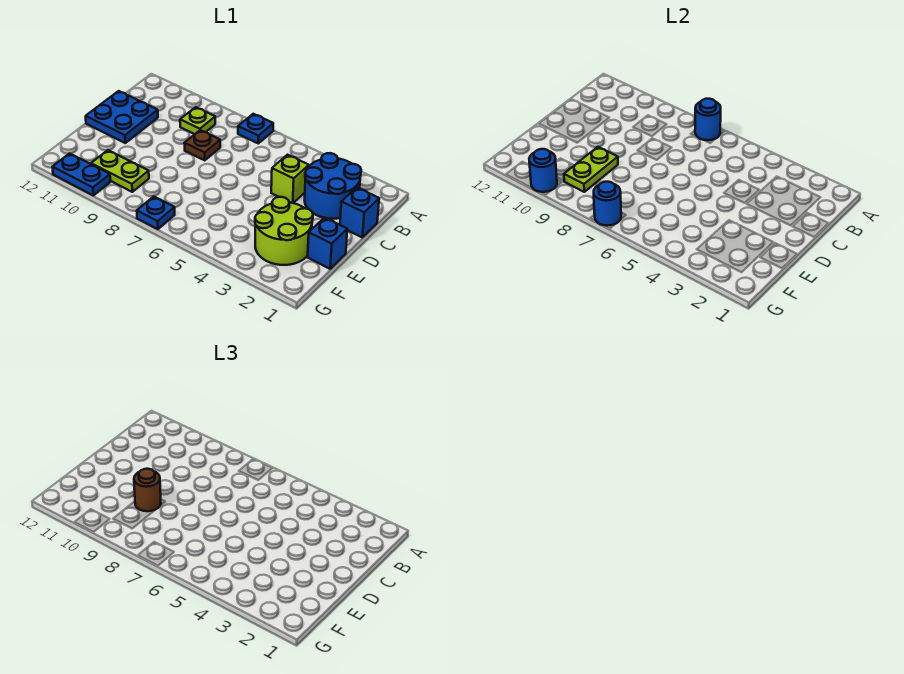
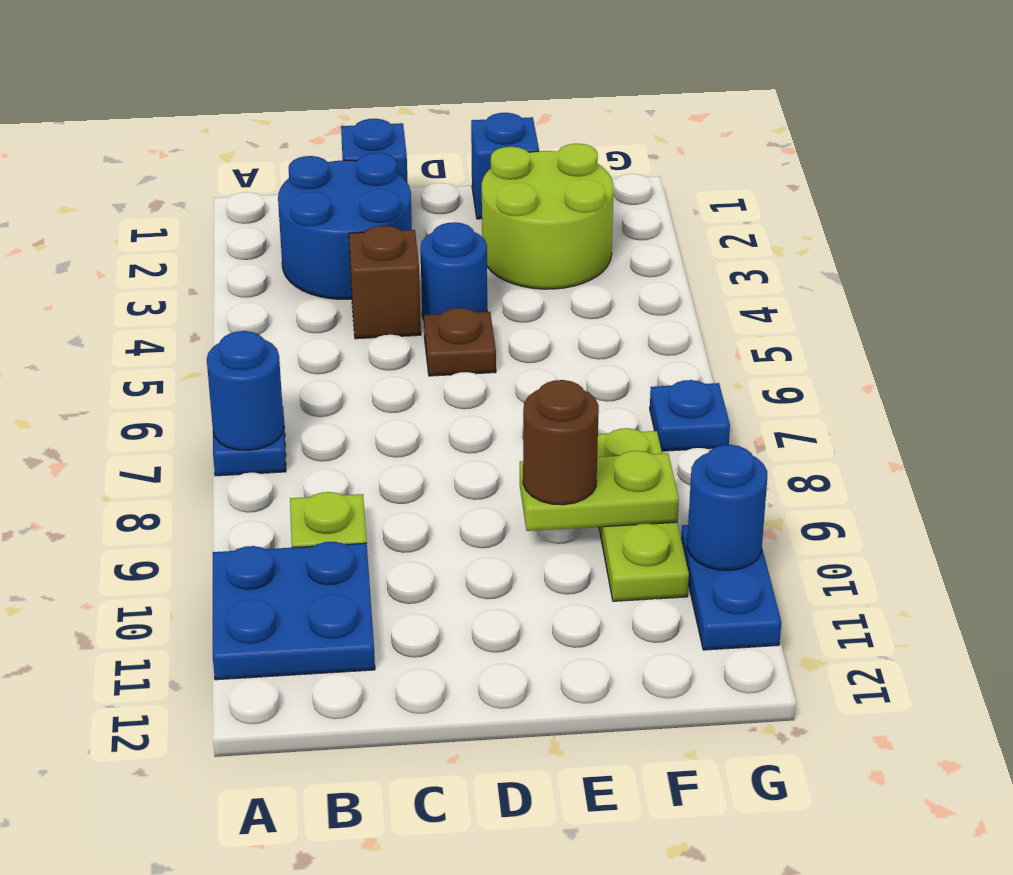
lime brick C4 level 1 -> brown brick C4 level 1
brown plate C8 level 1 -> brown plate D5 level 1
blue plate C11:D12 level 1 -> blue plate A10:B11 level 1
lime plate F9:F10 level 1 -> lime plate F8:F10 level 1
blue round brick G7 level 2 -> blue round brick D4 level 1

